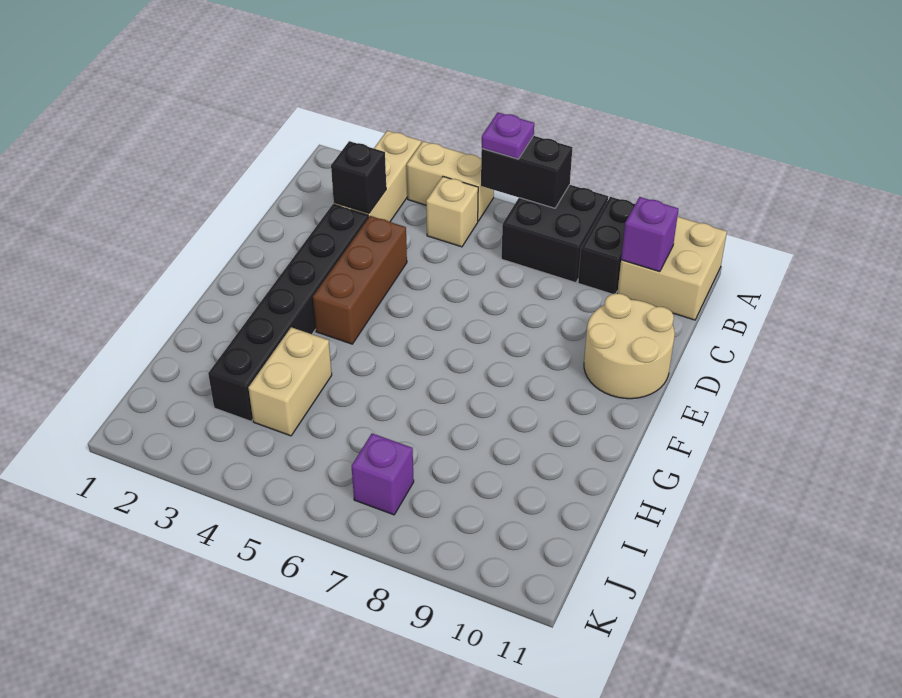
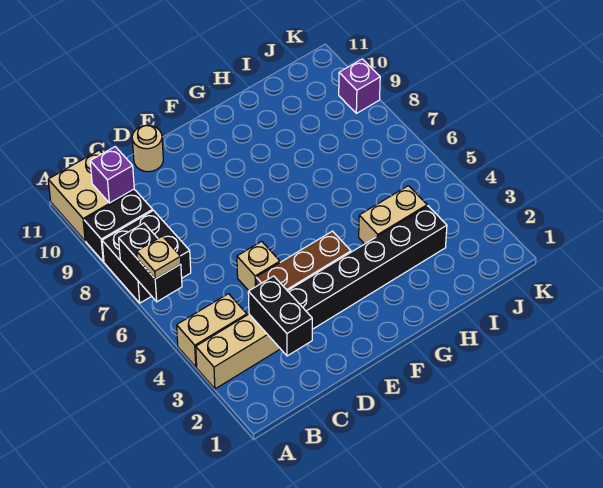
tan brick A4:A5 level 1 -> tan brick A4:B4 level 1
purple plate A6 level 3 -> tan plate A6 level 3
tan brick B5 level 1 -> tan brick D5 level 1
black brick C3 level 2 -> black brick C2:C3 level 2
tan round brick D10:E11 level 1 -> tan round brick D11 level 1
purple brick J7 level 1 -> purple brick K9 level 1

